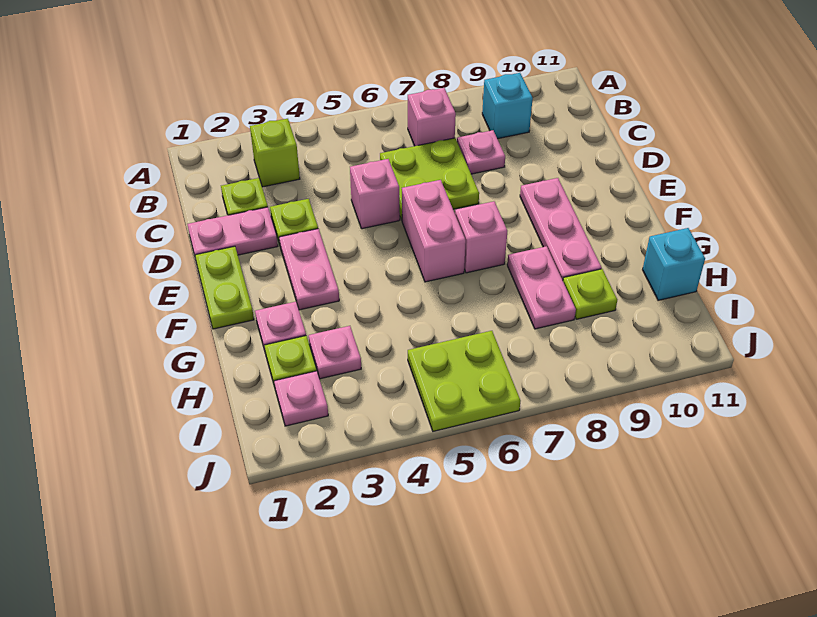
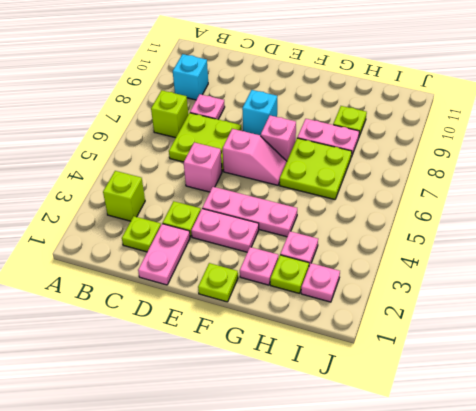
pink brick B7 level 1 -> lime brick B7 level 1
lime plate E1:F1 level 1 -> lime plate F1 level 1
pink brick E6:F6 level 1 -> pink slope E6:F6 level 1 top E
pink plate E9:G9 level 1 -> pink plate E4:G4 level 1
cyan brick H11 level 1 -> cyan brick E8 level 1
lime plate I5:J6 level 1 -> lime plate G6:H7 level 1

